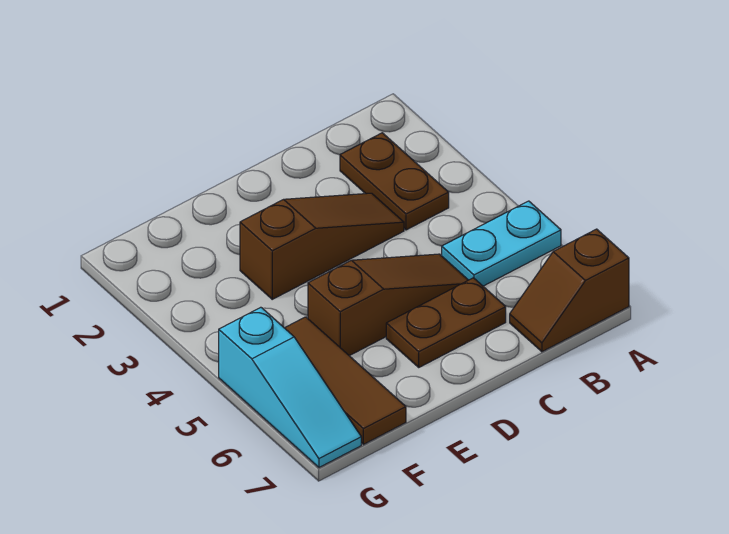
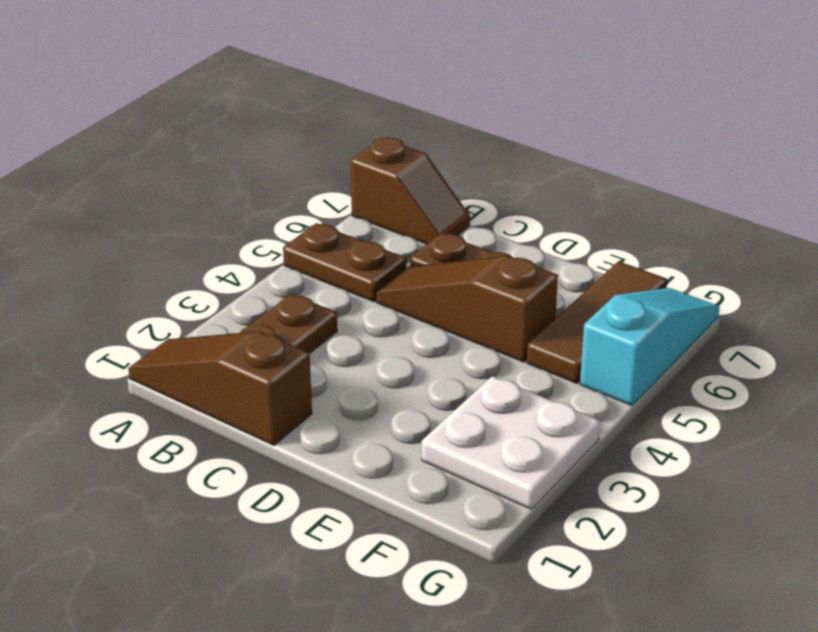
cyan plate A5:B5 level 1 -> brown plate A5:B5 level 1
brown slope C3:E3 level 1 top E -> brown slope A1:C1 level 1 top C
none -> white plate F2:G3 level 1

